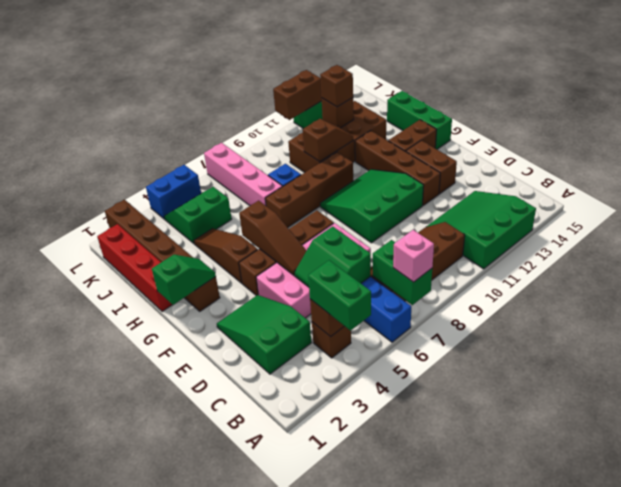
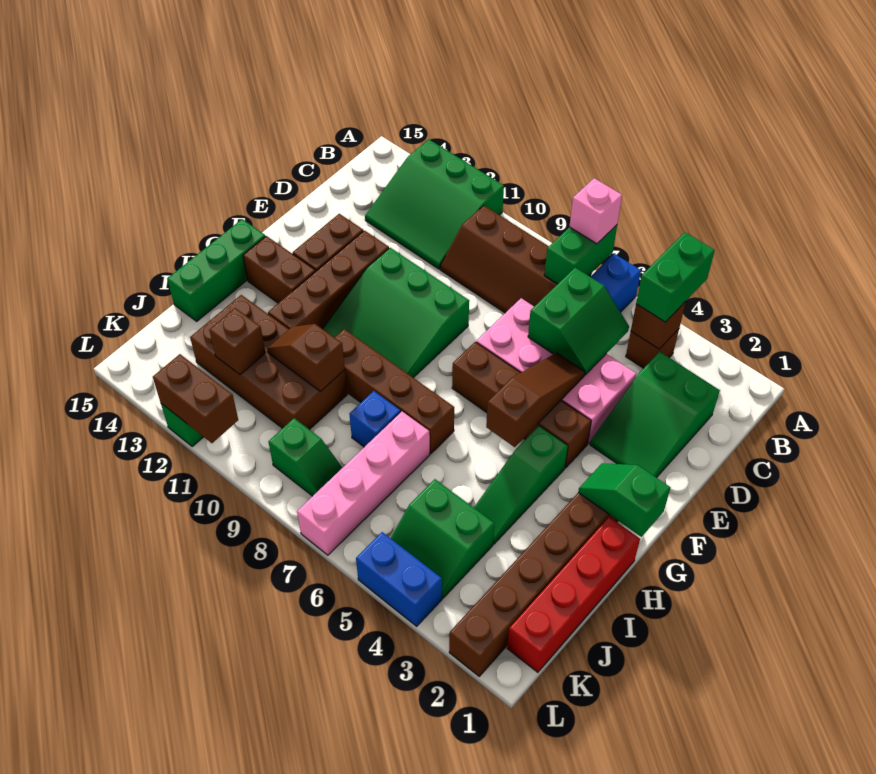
brown slope G4:I4 level 1 top G -> green slope G4:I4 level 1 top G
brown brick J12 level 3 -> none
none -> green slope K8:K9 level 1 top 9

